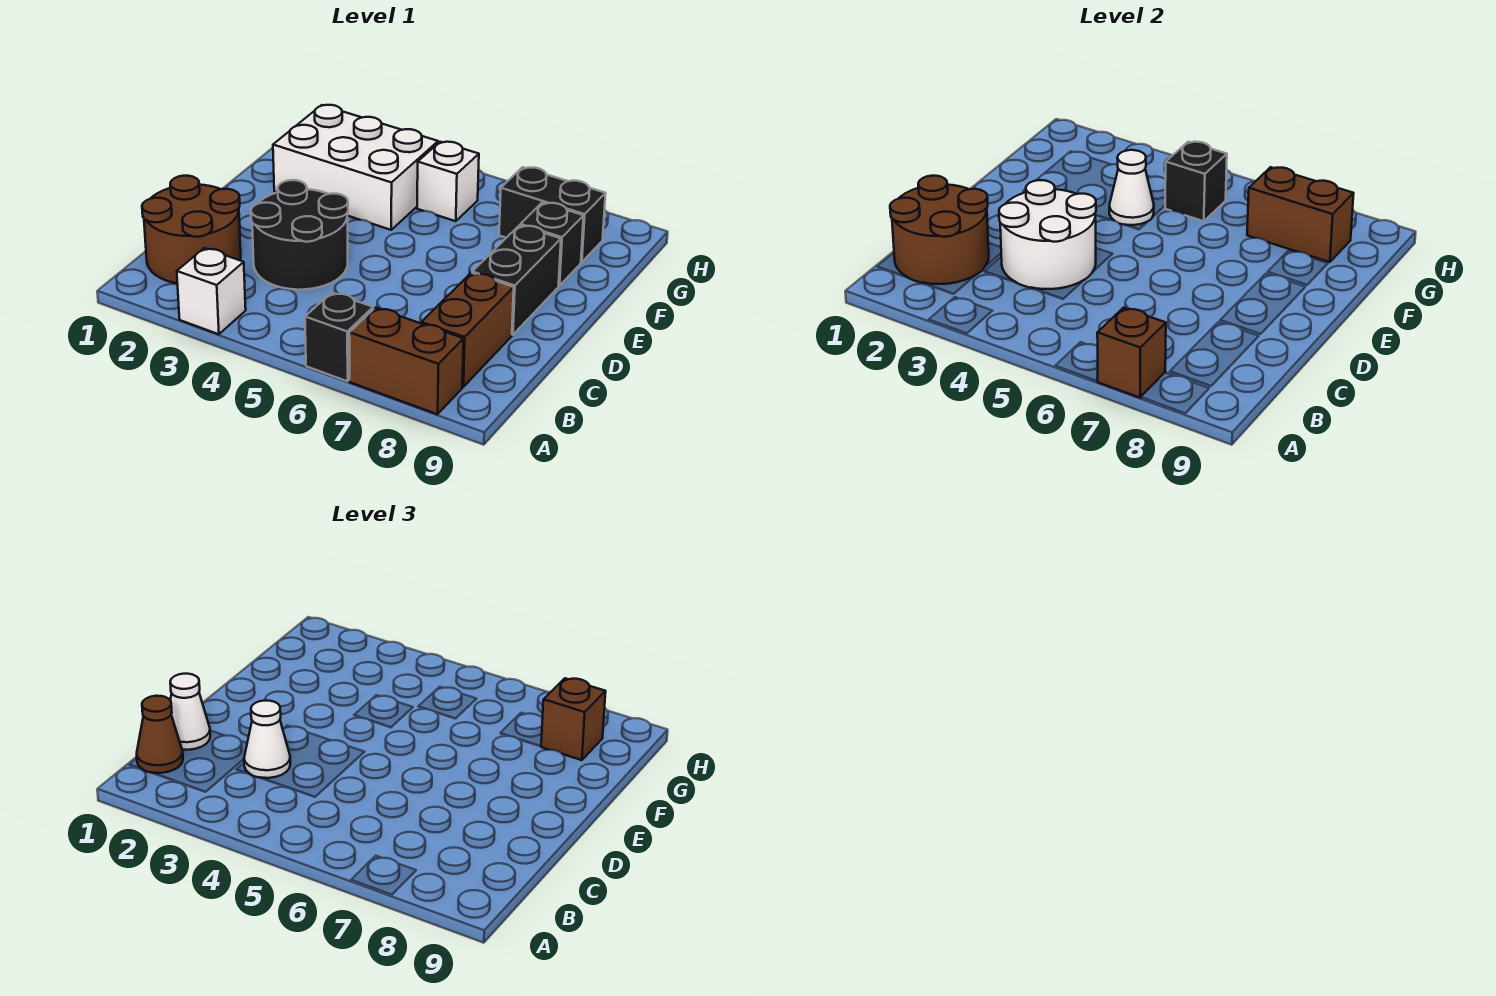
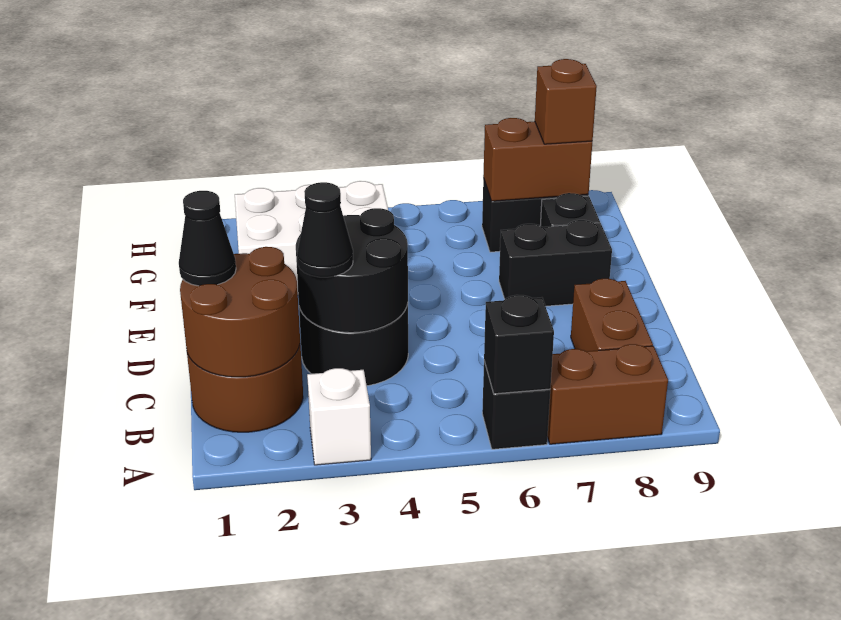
brown brick A7 level 2 -> none
brown cone B1 level 3 -> none
white cone C1 level 3 -> black cone C1 level 3
white round brick C3:D4 level 2 -> black round brick C3:D4 level 2
white cone C3 level 3 -> black cone C3 level 3
black brick D8:E8 level 1 -> black brick E7:E8 level 1
white cone F4 level 2 -> none
white brick G5 level 1 -> none
black brick G5 level 2 -> black brick A6 level 2

